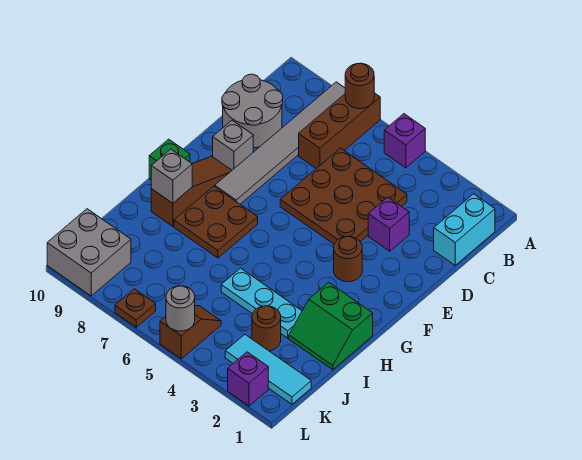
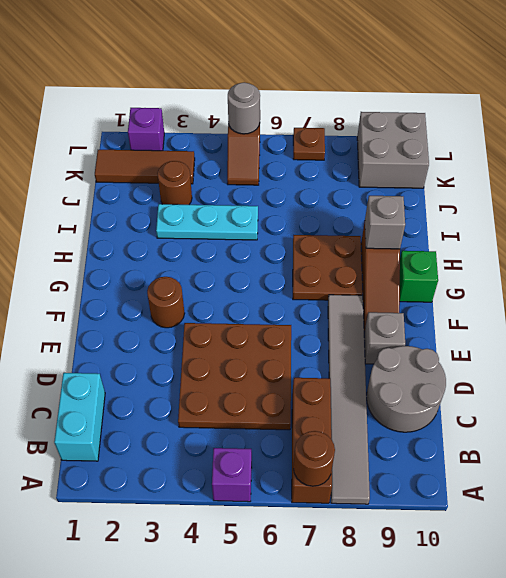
purple brick D3 level 1 -> none
green slope H1:I2 level 1 top H -> none
cyan tile K1:K3 level 1 -> brown tile K1:K3 level 1

